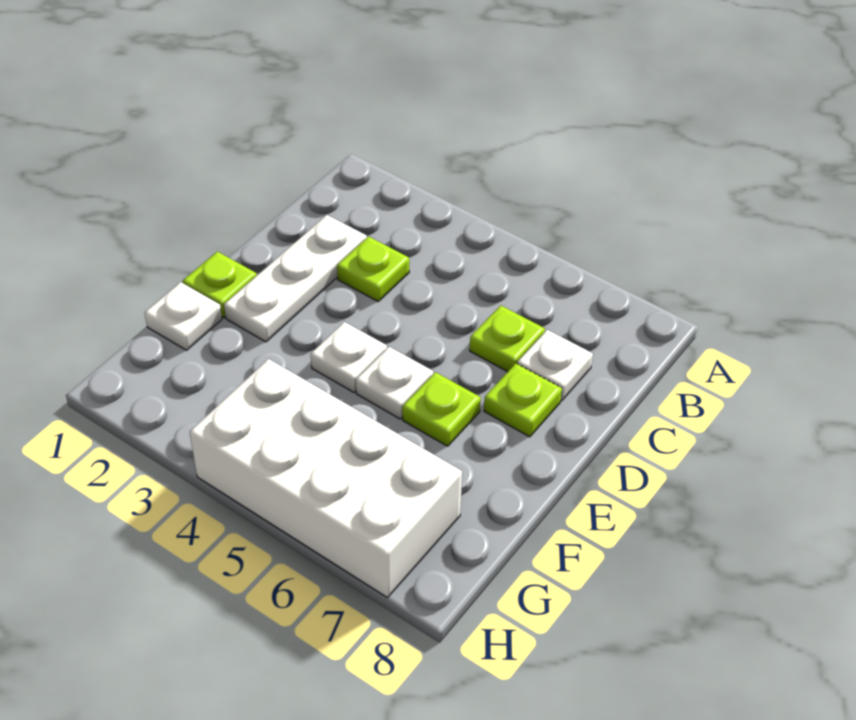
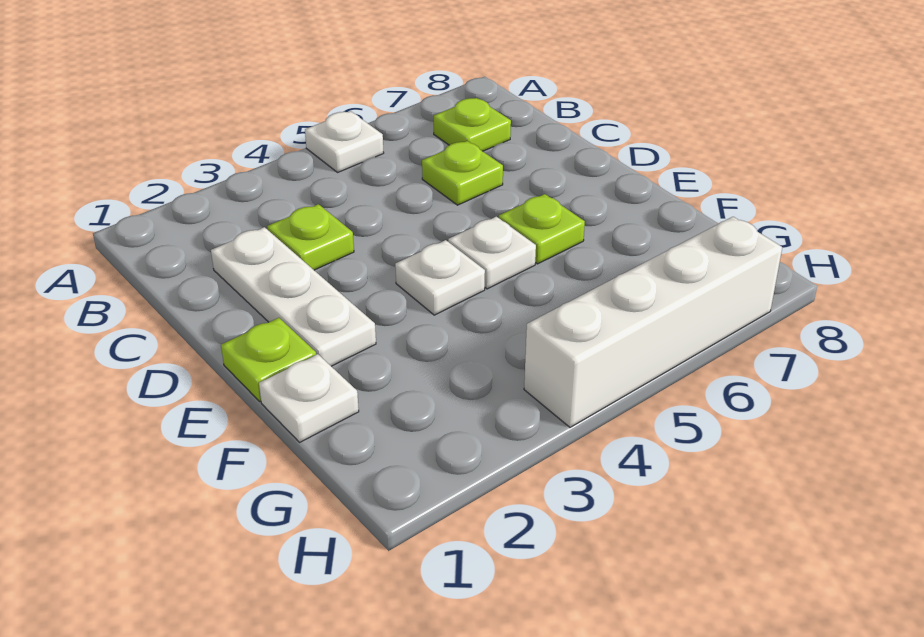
white plate C7 level 1 -> white plate A5 level 1
lime plate D7 level 1 -> lime plate B7 level 1
white brick G4:H7 level 1 -> white brick H4:H7 level 1

